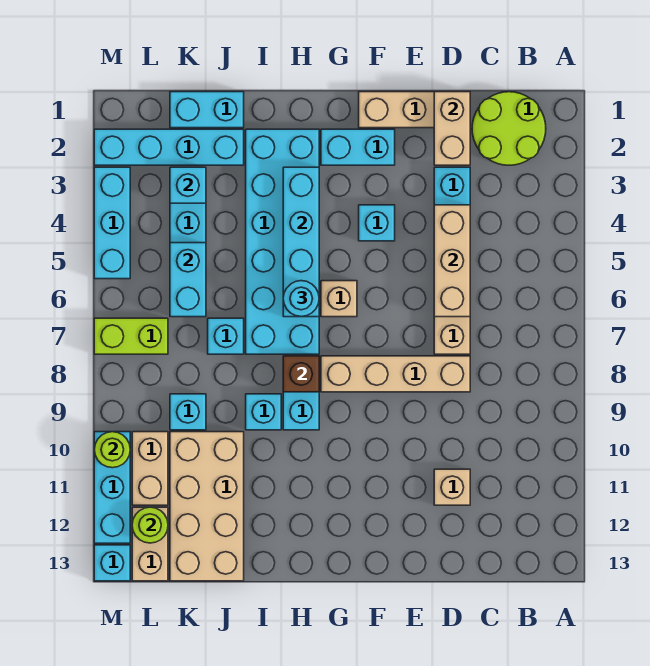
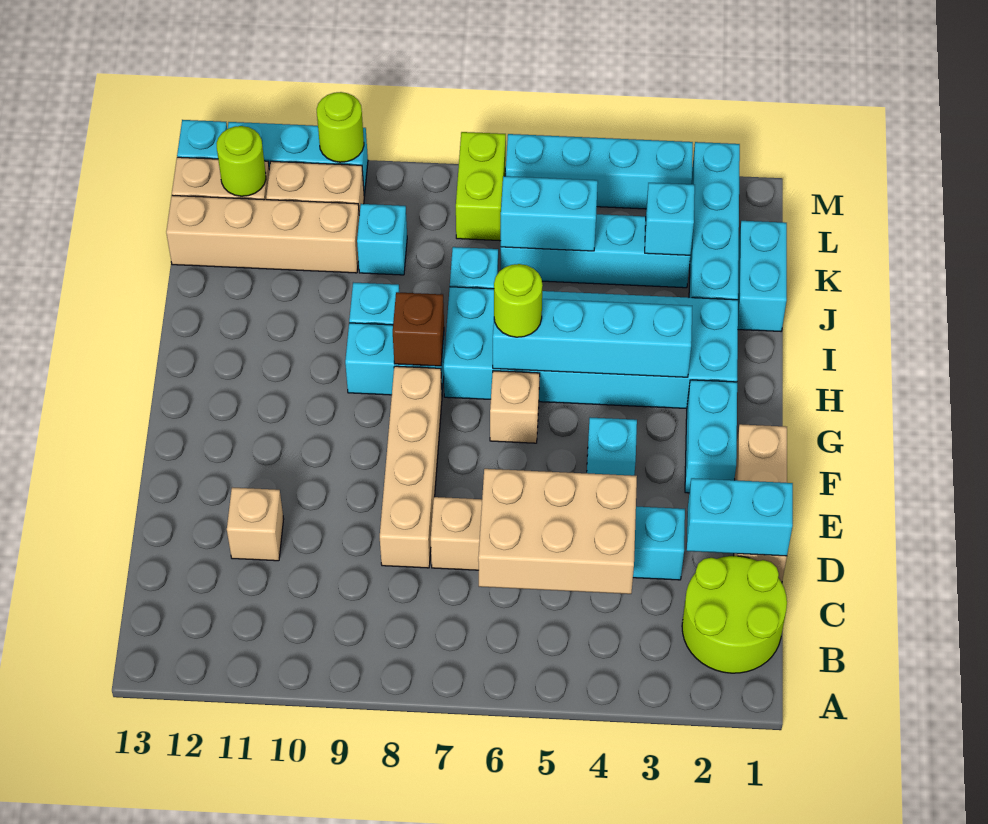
tan brick D1:D2 level 2 -> cyan brick D1:D2 level 2
tan brick D4:D6 level 2 -> tan brick C4:D6 level 2
cyan round brick H6 level 3 -> lime round brick H6 level 3
tan brick J10:K13 level 1 -> tan brick K10:K13 level 1
cyan brick M3:M5 level 1 -> cyan brick M3:M6 level 1

